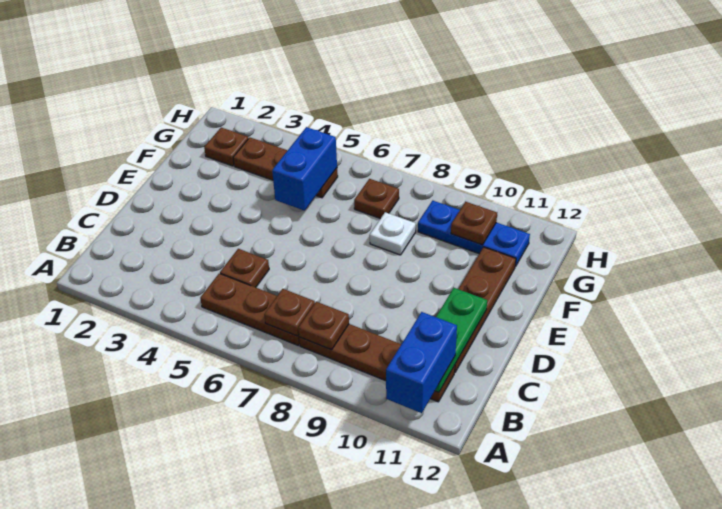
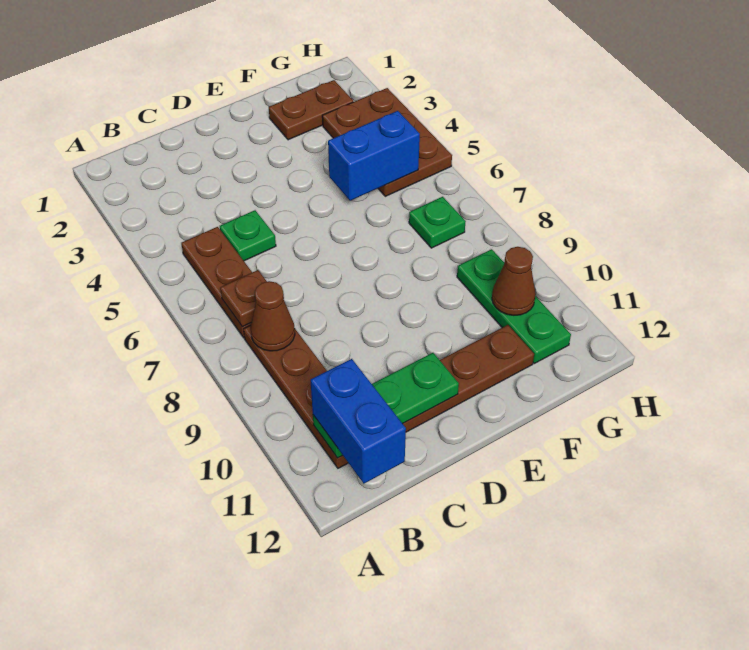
blue brick A11:B11 level 3 -> blue brick B11:B12 level 3
brown plate B8 level 2 -> brown cone B8 level 2
brown plate C5 level 1 -> green plate C5 level 1
white plate F8 level 1 -> none
brown plate G2 level 1 -> brown plate F2:G2 level 1
brown plate G3:G5 level 1 -> brown plate G3:H5 level 1
brown plate G7 level 1 -> green plate G7 level 1
blue plate G9:G11 level 1 -> green plate G9:G11 level 1
brown plate G10 level 2 -> brown cone G10 level 2

